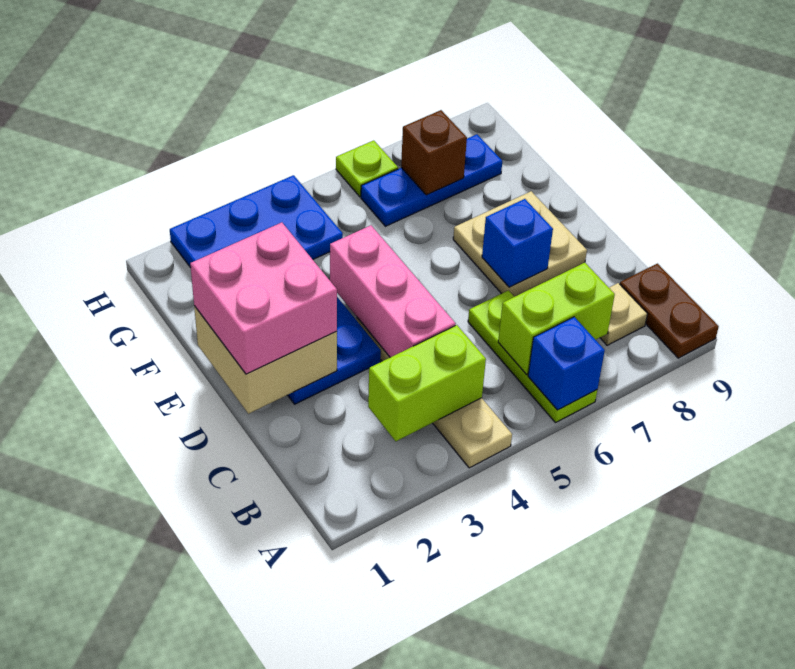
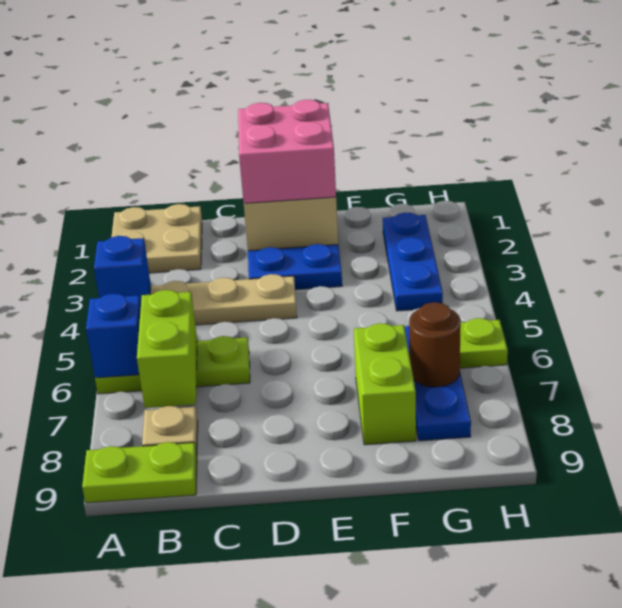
brown plate A9:B9 level 1 -> lime plate A9:B9 level 1
lime brick B3:B4 level 2 -> lime brick F7:F8 level 1
pink brick C4:E4 level 2 -> none
tan plate D7:E8 level 1 -> tan plate A1:B2 level 1
blue brick D7 level 2 -> blue brick A4 level 2
blue plate G2:H4 level 1 -> blue plate G2:G4 level 1
brown brick G7 level 2 -> brown round brick G7 level 2

